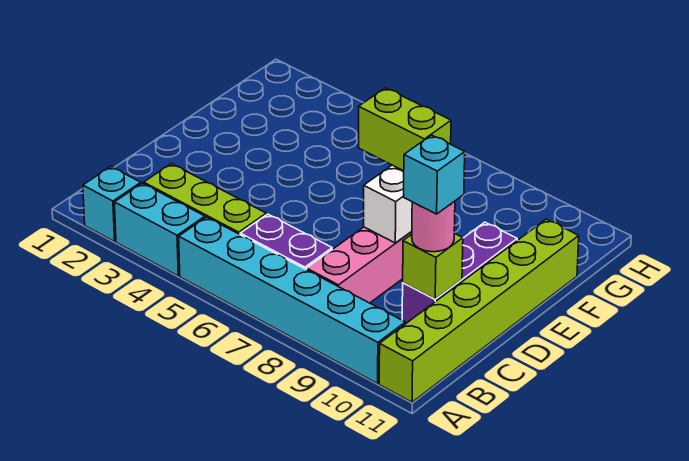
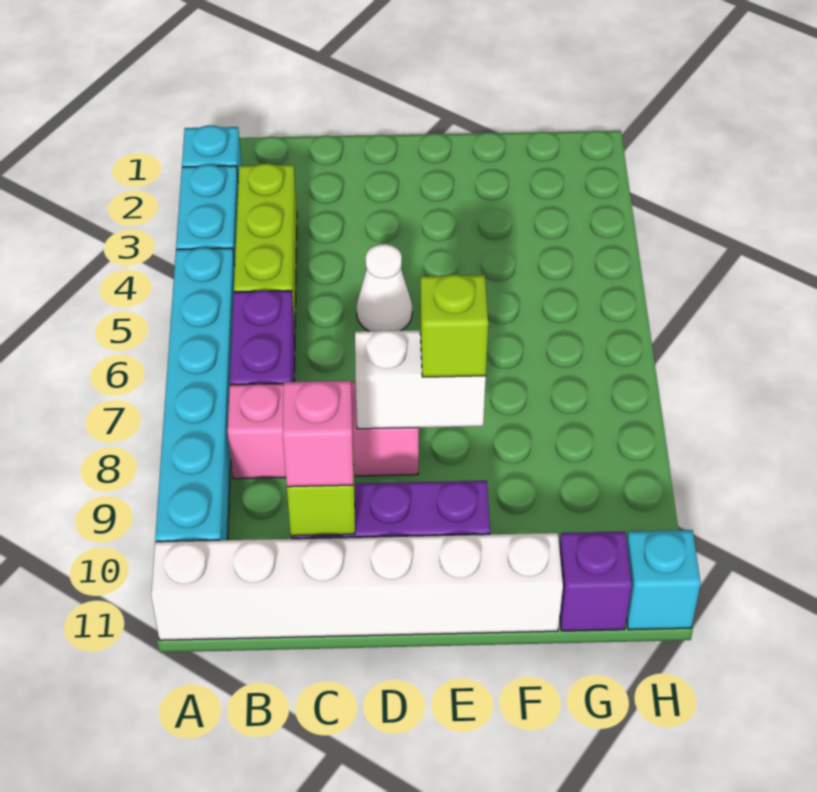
lime brick A11:F11 level 1 -> white brick A11:F11 level 1
pink round brick C10 level 3 -> pink brick C10 level 3
cyan brick C10 level 4 -> cyan brick H11 level 1
none -> white cone D5 level 1
lime brick E7:E8 level 3 -> lime brick E8 level 3
none -> purple brick G11 level 1

